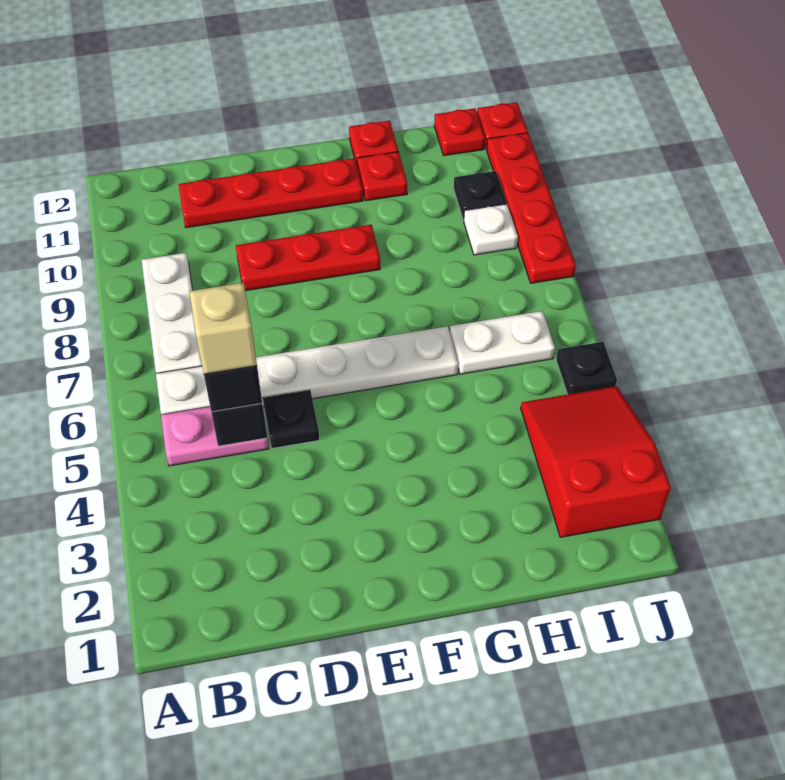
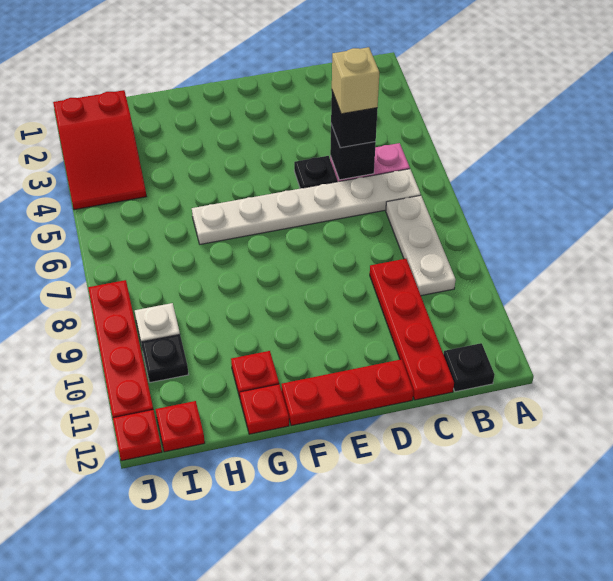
red plate C11:F11 level 1 -> red plate C9:C12 level 1
red plate D9:F9 level 1 -> red plate D12:F12 level 1
white plate H6:I6 level 1 -> none
black plate J5 level 1 -> black plate B12 level 1

